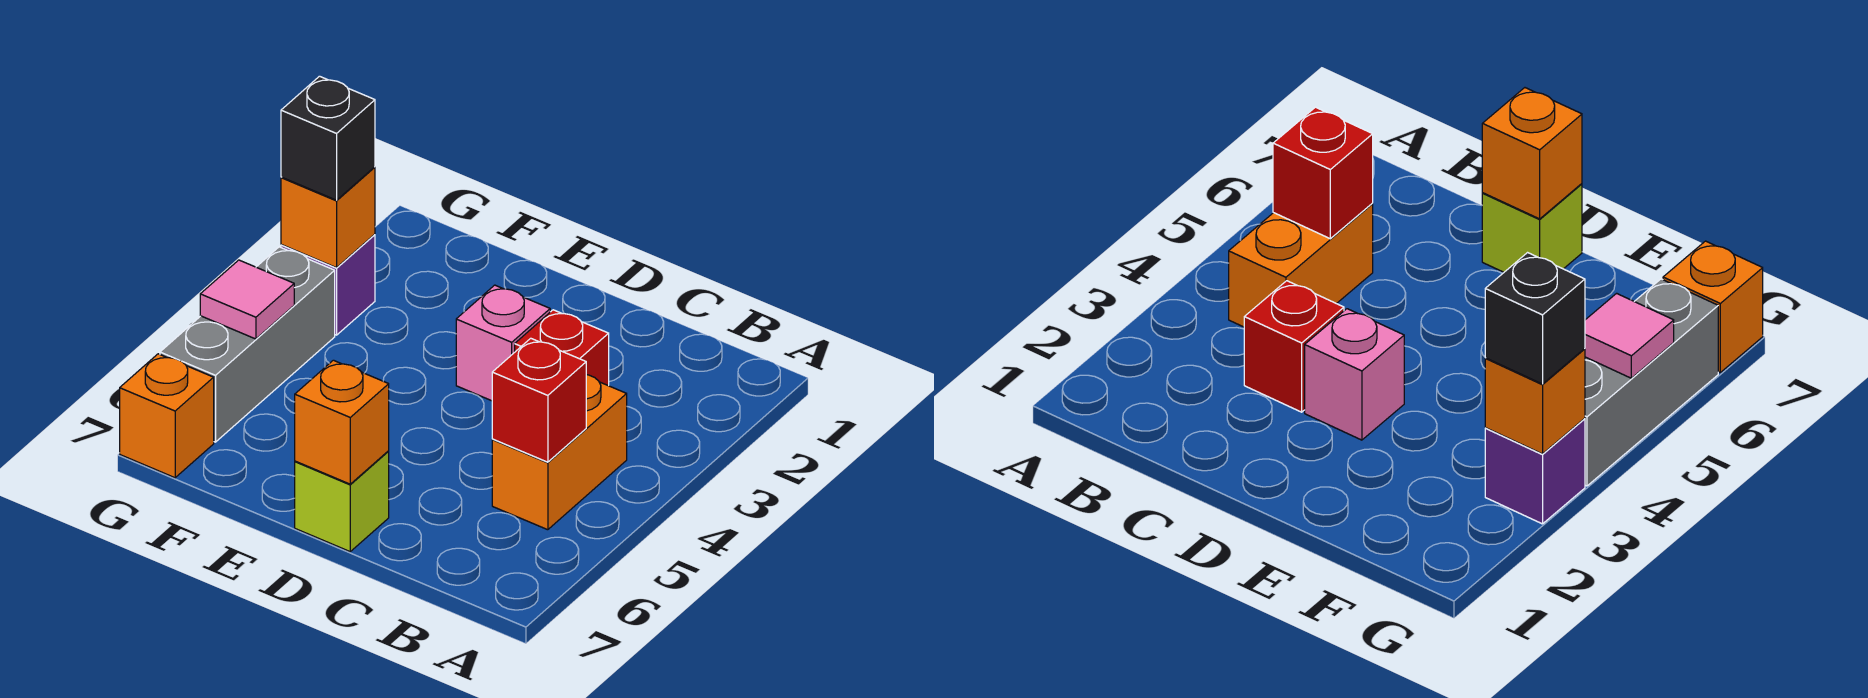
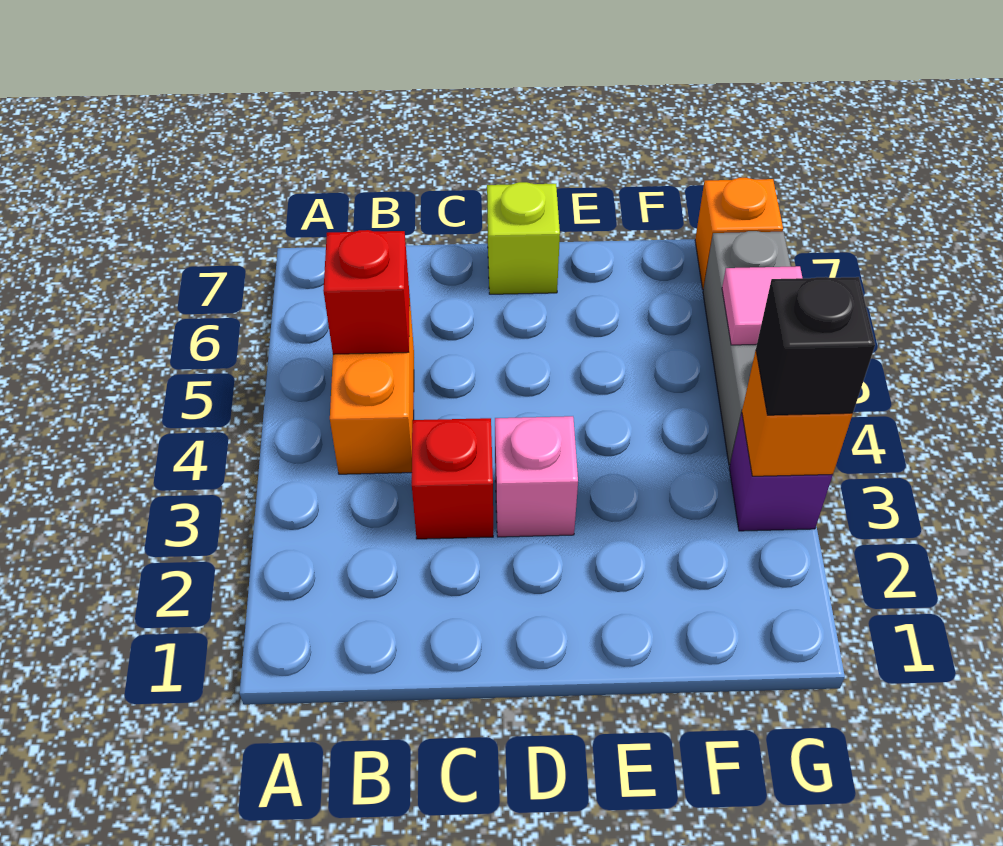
orange brick D7 level 2 -> none

